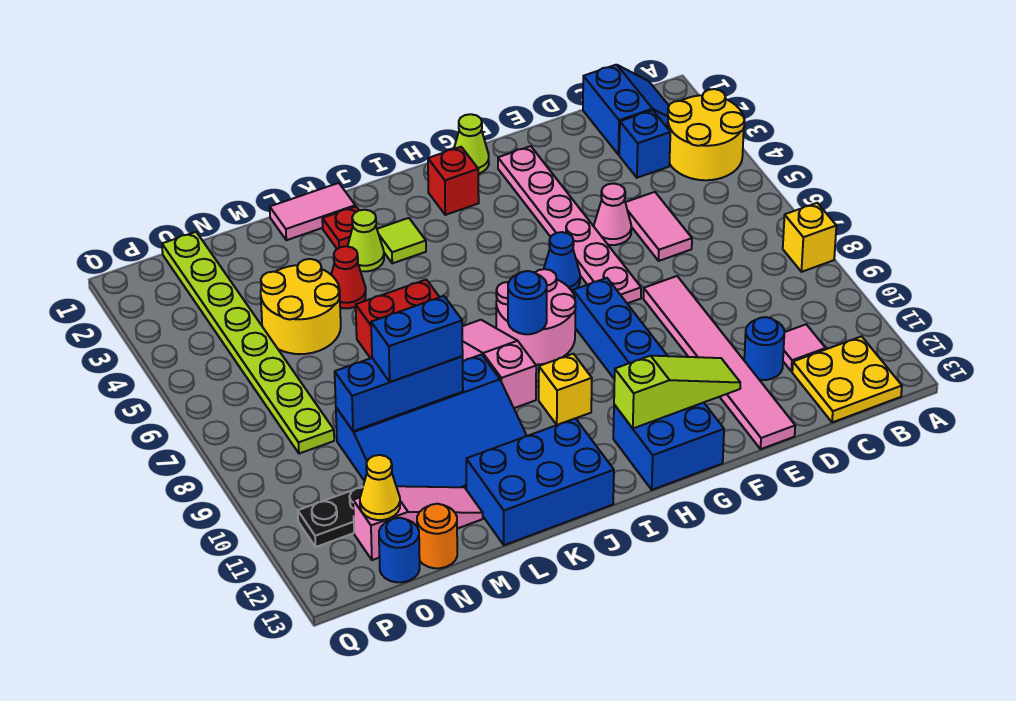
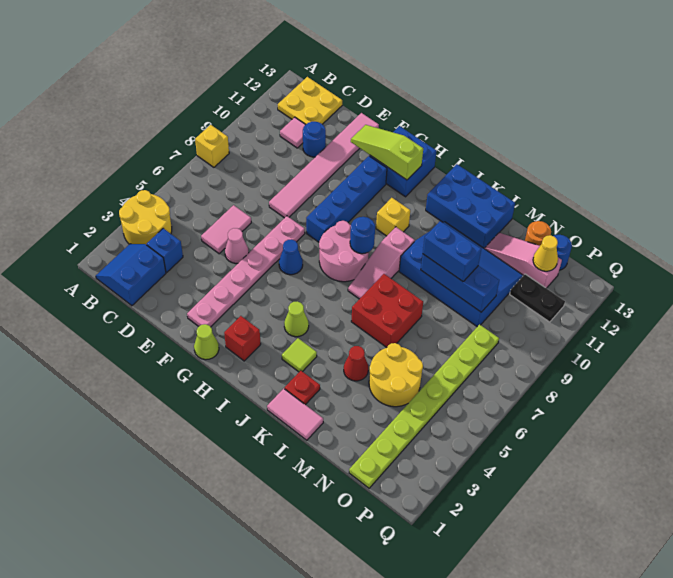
lime cone K3 level 1 -> lime cone I4 level 1

